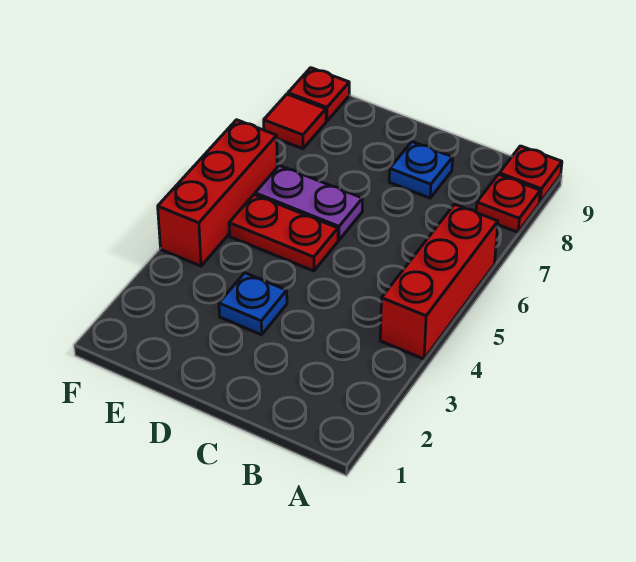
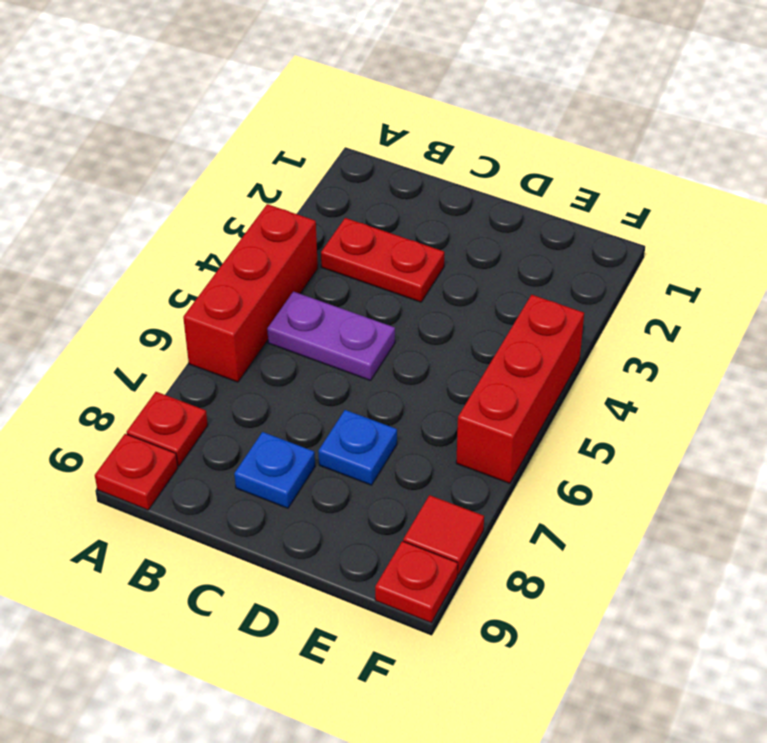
blue plate D3 level 1 -> blue plate D7 level 1
red plate D5:E5 level 1 -> red plate B3:C3 level 1
purple plate D6:E6 level 1 -> purple plate B5:C5 level 1

